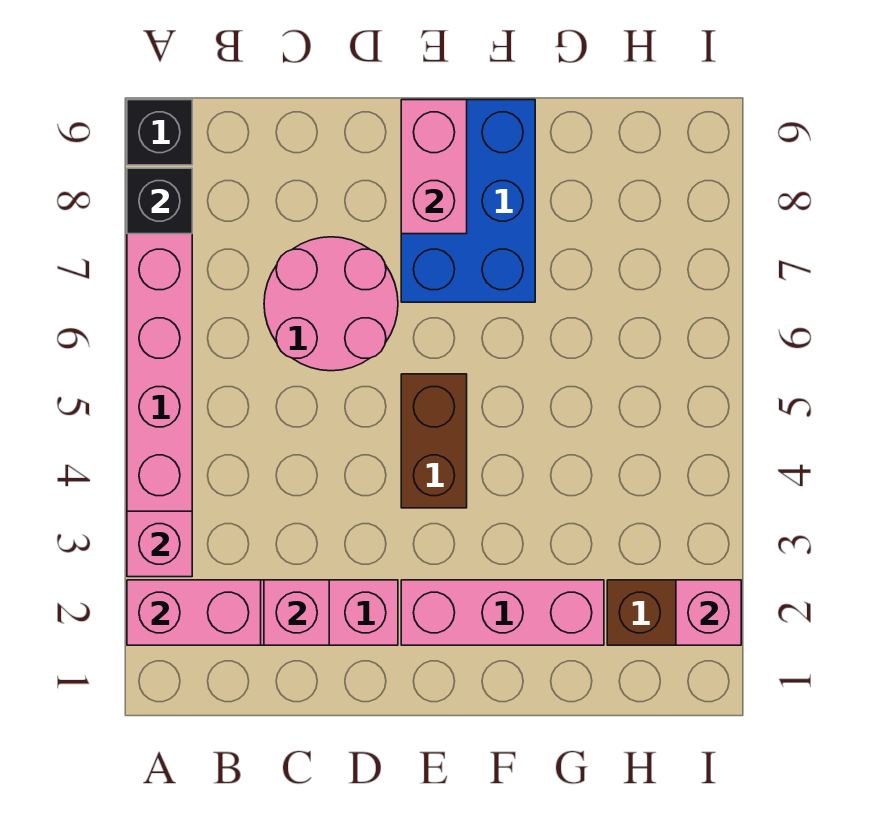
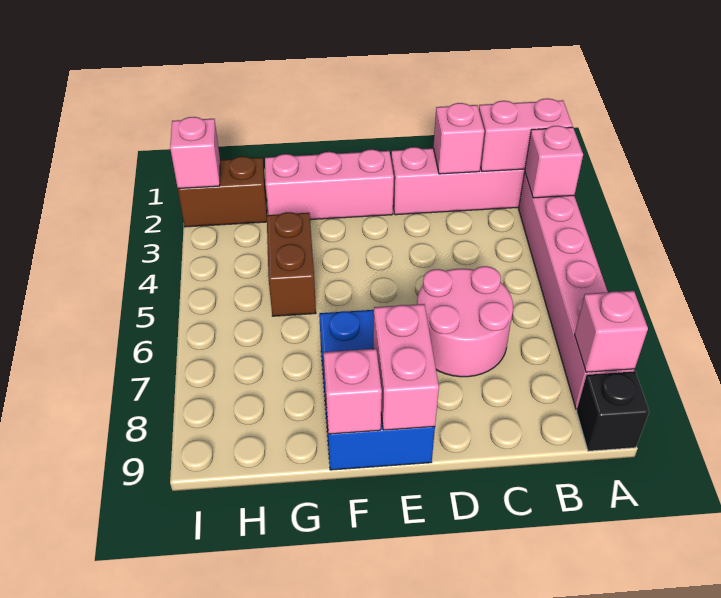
black brick A8 level 2 -> pink brick A8 level 2
brown brick E4:E5 level 1 -> brown brick G4:G5 level 1
none -> pink brick F9 level 2

